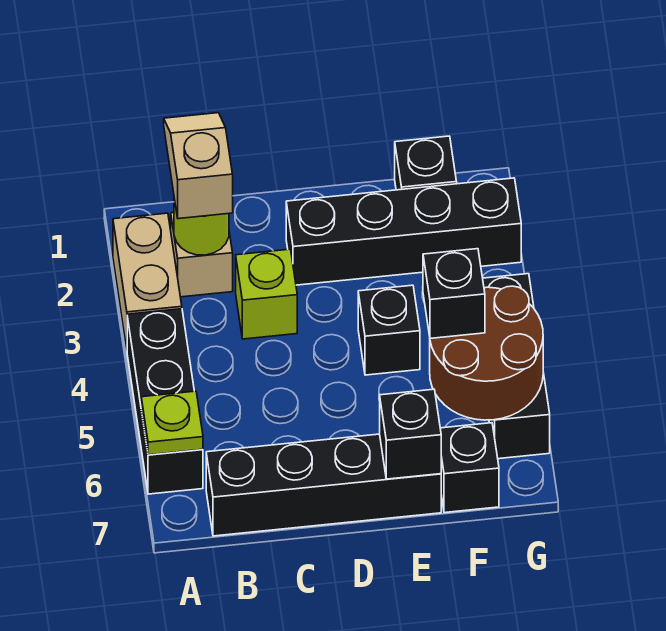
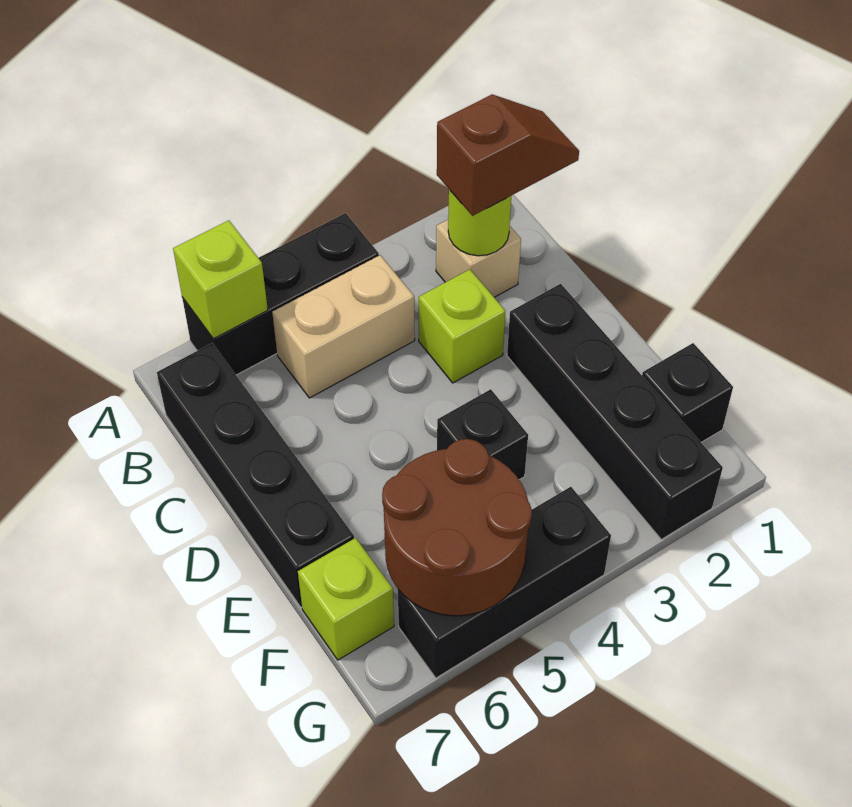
tan brick A2:A3 level 1 -> tan brick B4:B5 level 1
lime plate A6 level 2 -> lime brick A6 level 2
tan slope B1:B2 level 3 top 2 -> brown slope B1:B2 level 3 top 2
black brick E7 level 2 -> none
black brick F5 level 3 -> none
black brick F7 level 1 -> lime brick F7 level 1

